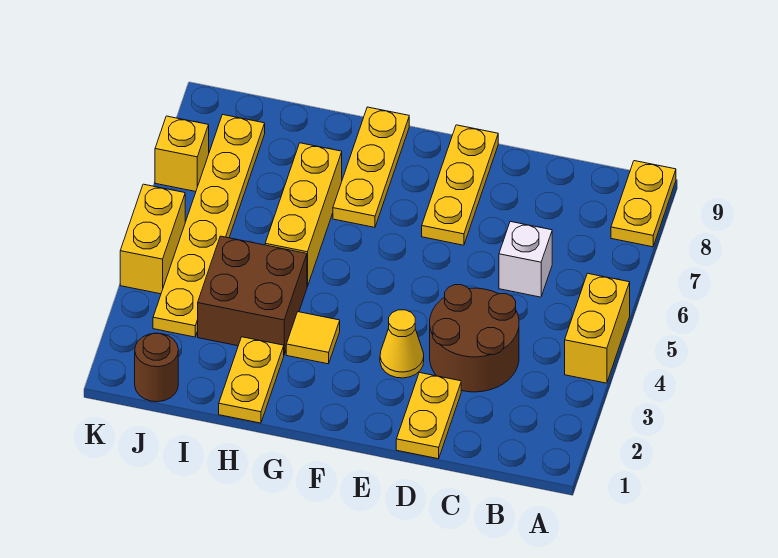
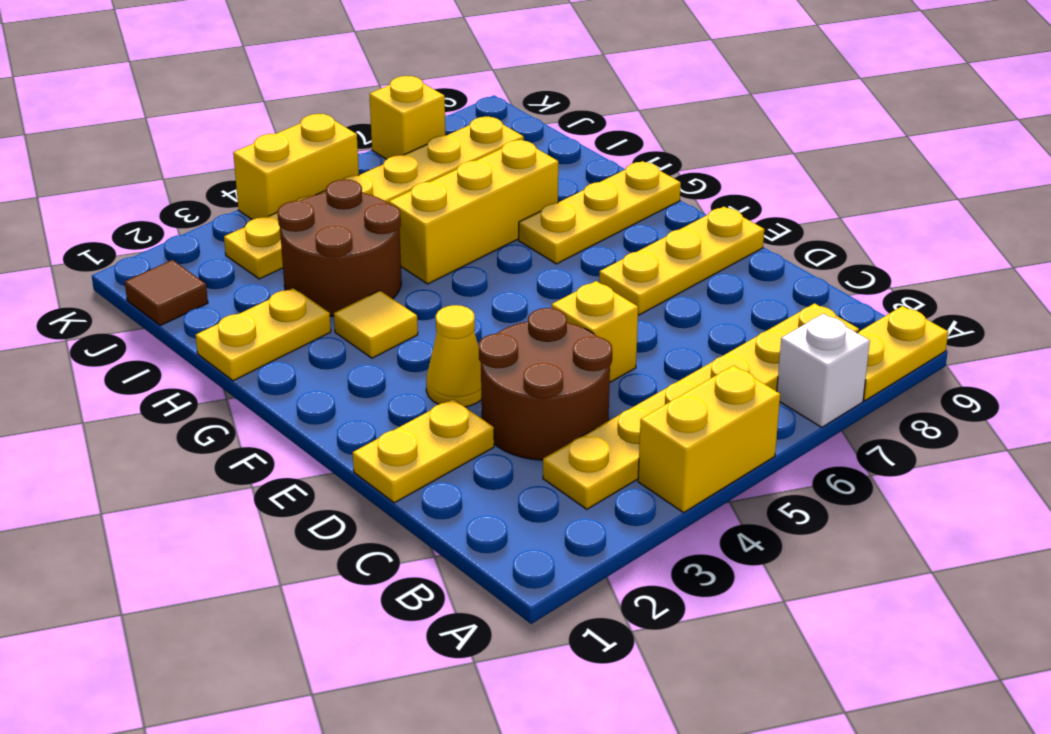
none -> yellow plate B3:B8 level 1
white brick C6 level 1 -> white brick A7 level 1
none -> yellow brick D5 level 1
brown brick H3:I4 level 1 -> brown round brick H3:I4 level 1
brown round brick J1 level 1 -> brown tile J1 level 1

